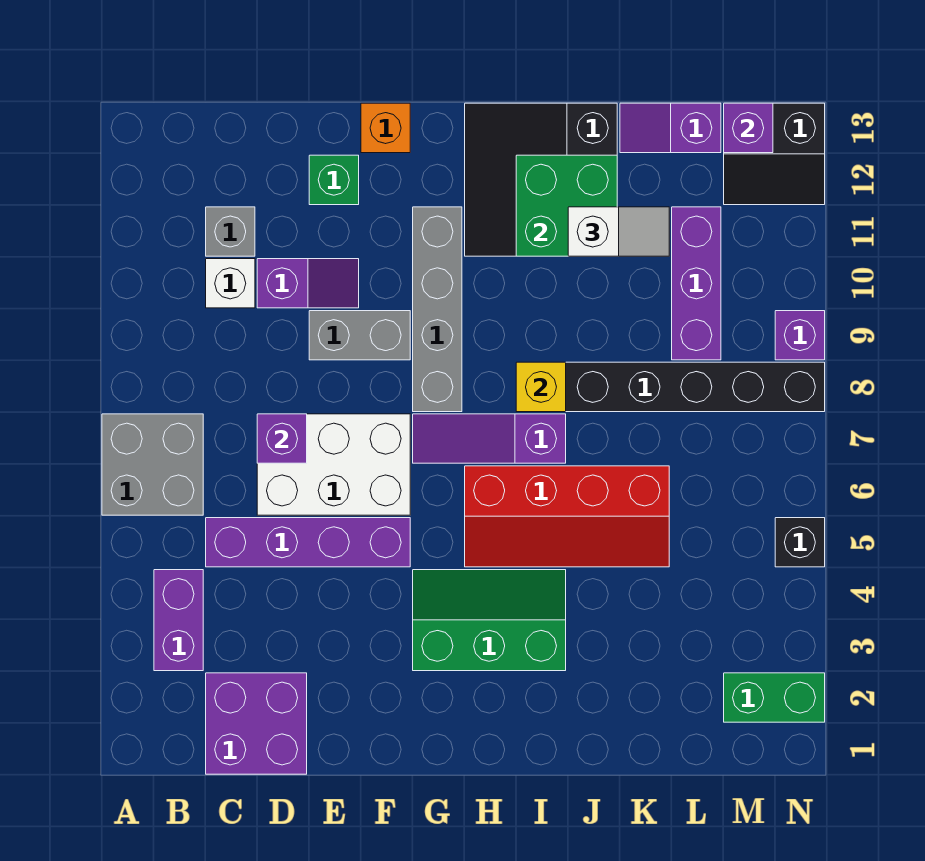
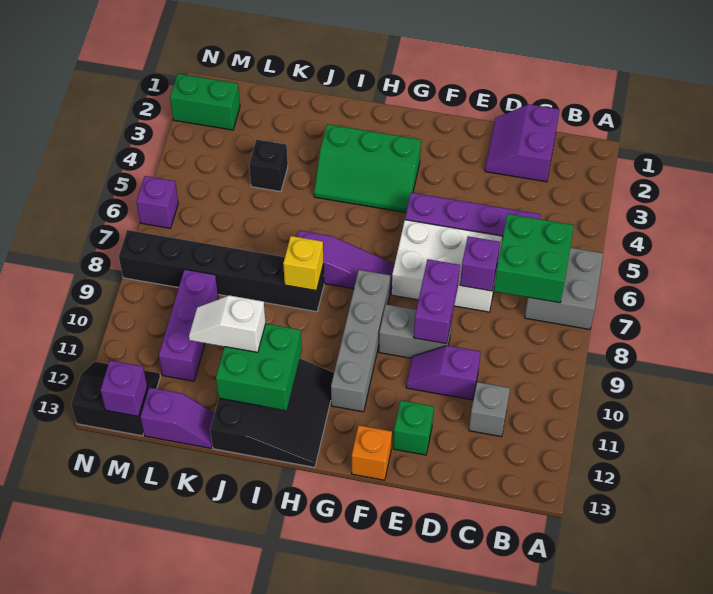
purple brick B3:B4 level 1 -> purple brick E8:E9 level 2
none -> green brick B6:C7 level 2
purple brick C1:D2 level 1 -> purple slope C1:D2 level 1 top C
white brick C10 level 1 -> none
red slope H5:K6 level 1 top 6 -> none
black brick N5 level 1 -> black brick K4 level 1
purple brick N9 level 1 -> purple brick N6 level 1

